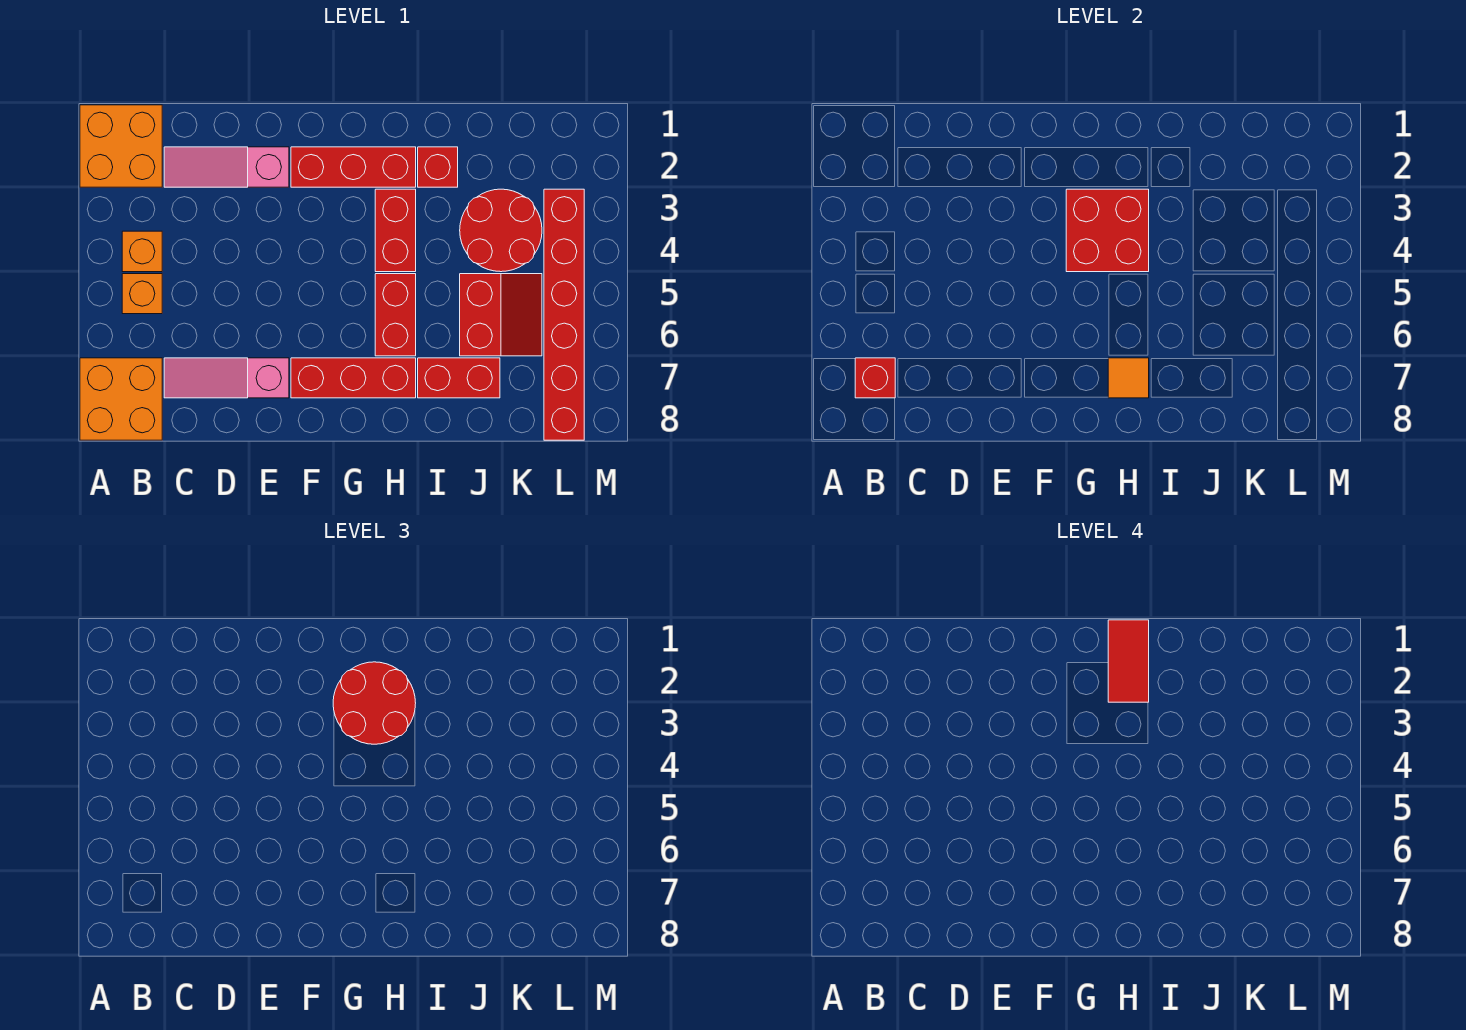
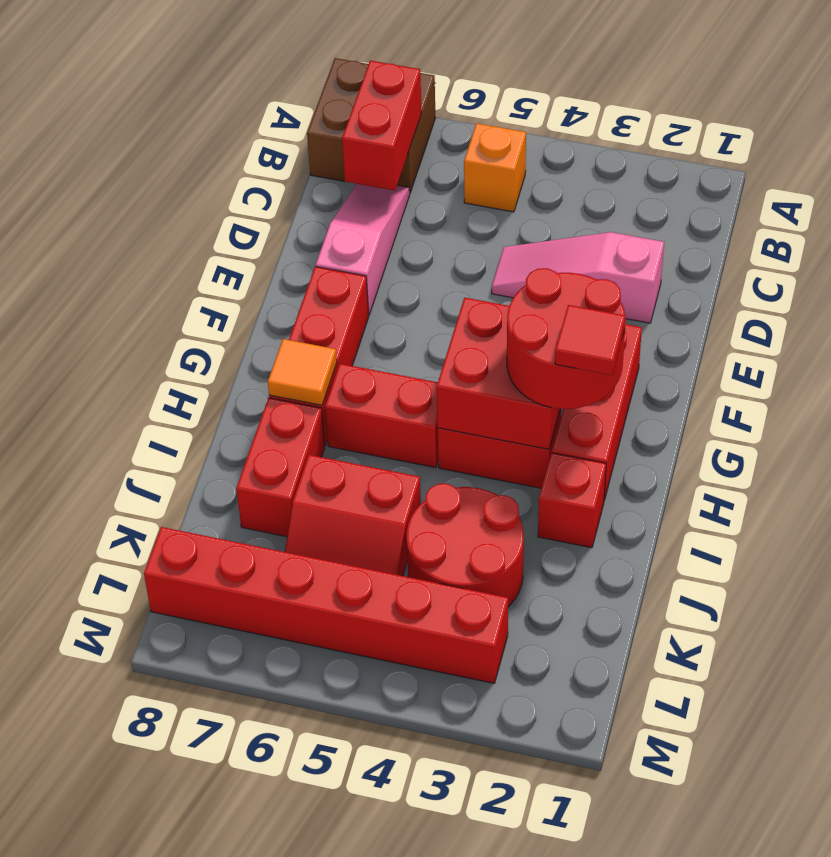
orange brick A1:B2 level 1 -> none
orange brick A7:B8 level 1 -> brown brick A7:B8 level 1
orange brick B4 level 1 -> none
red brick B7 level 2 -> red brick B7:C7 level 2
pink slope C2:E2 level 1 top E -> pink slope D2:D4 level 1 top 2
red tile H1:H2 level 4 -> red tile H2 level 4

